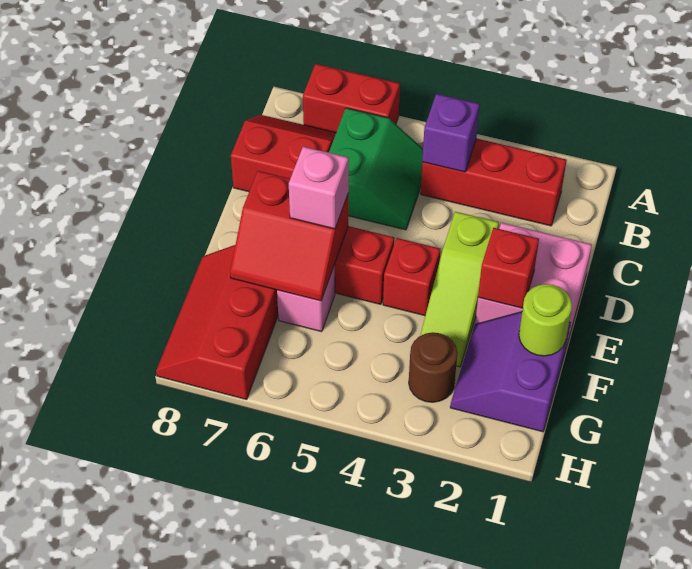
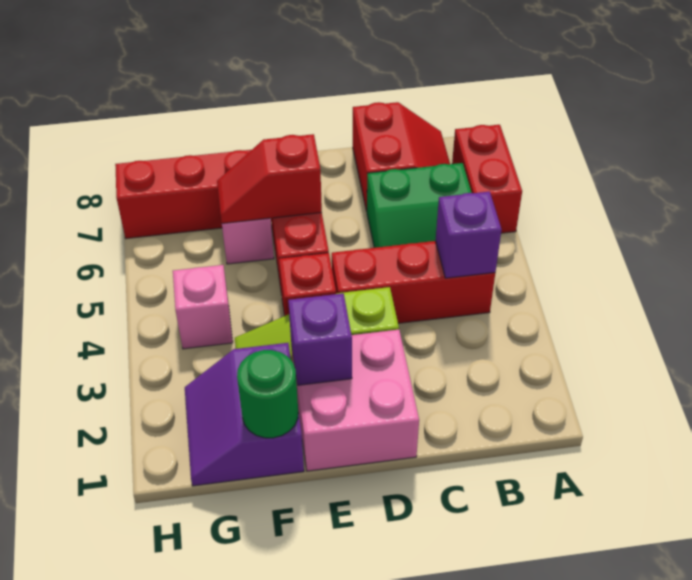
red brick B2:B4 level 1 -> red brick B4:D4 level 1
red brick E2 level 2 -> purple brick E2 level 2
red slope E6:F7 level 2 top E -> red slope E6:F6 level 2 top E
pink brick E6 level 3 -> pink brick G4 level 1
purple slope F1:G2 level 1 top 1 -> purple slope F1:G2 level 1 top F
lime round brick F1 level 2 -> green round brick F1 level 2
brown round brick G3 level 1 -> none

